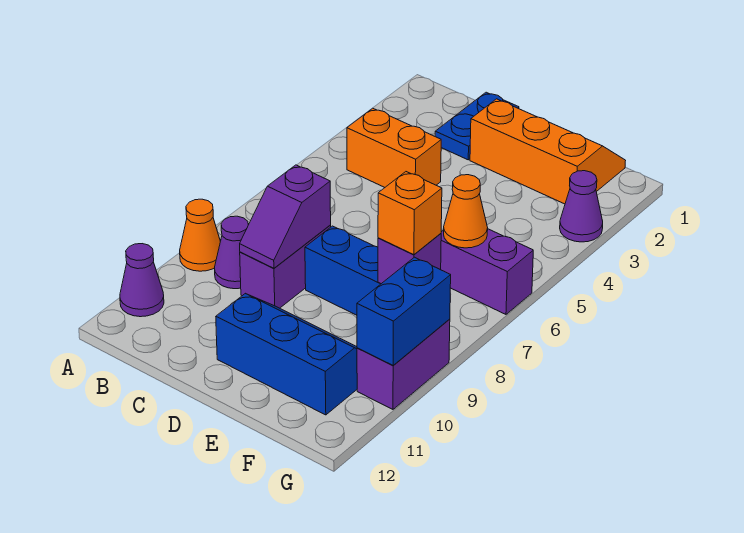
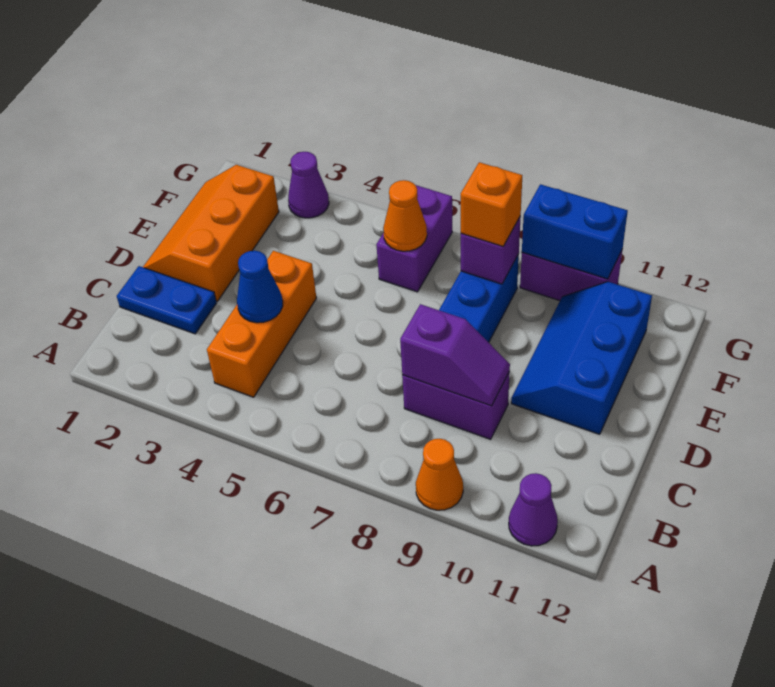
orange brick B4:C4 level 1 -> orange brick B4:D4 level 1
purple cone B9 level 1 -> none
none -> blue cone C4 level 2

